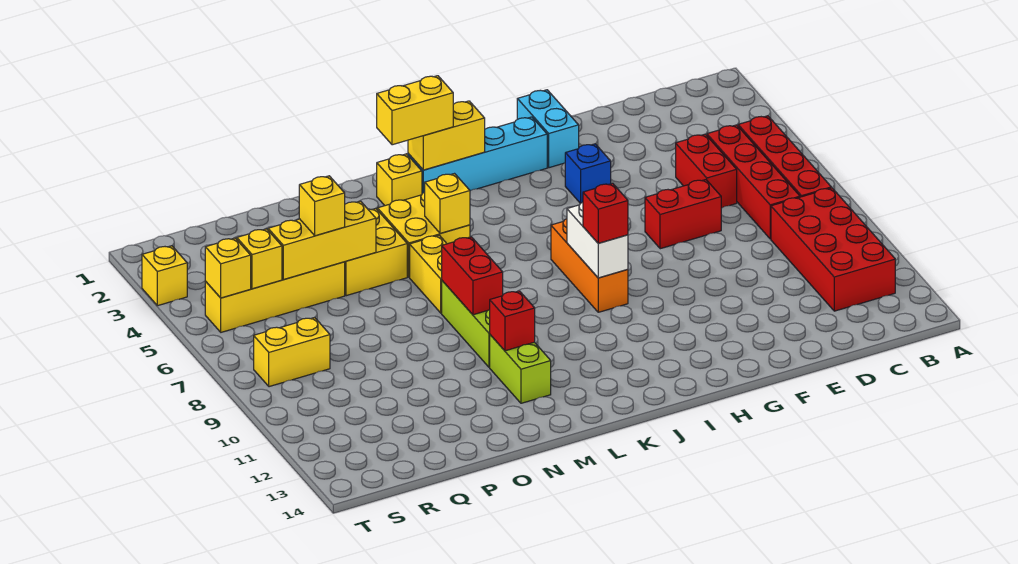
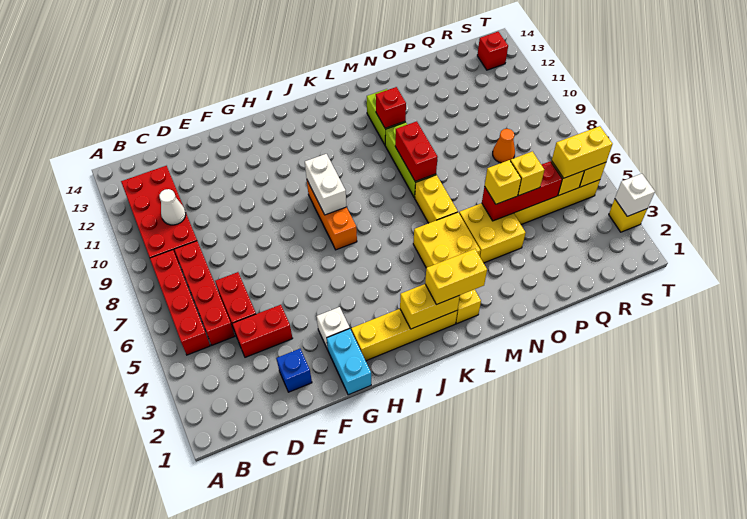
none -> white cone C10 level 2
red brick E7:F7 level 1 -> red brick D4:E4 level 1
none -> white brick G3 level 1
blue brick G4 level 1 -> blue brick E2 level 1
cyan brick H2:K2 level 1 -> yellow brick H2:K2 level 1
red brick I9 level 3 -> red brick S13 level 1
yellow brick L5 level 2 -> yellow brick O5 level 3
yellow brick O5:Q5 level 2 -> red brick O5:Q5 level 2
none -> orange cone Q8 level 1
yellow brick R8:S8 level 1 -> yellow brick R5:S5 level 3
none -> white brick T3 level 2

